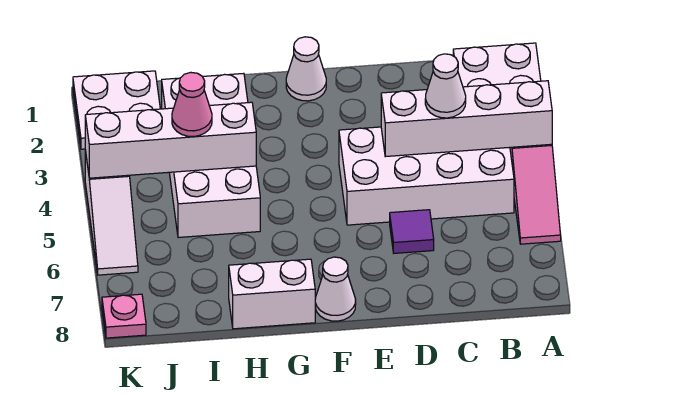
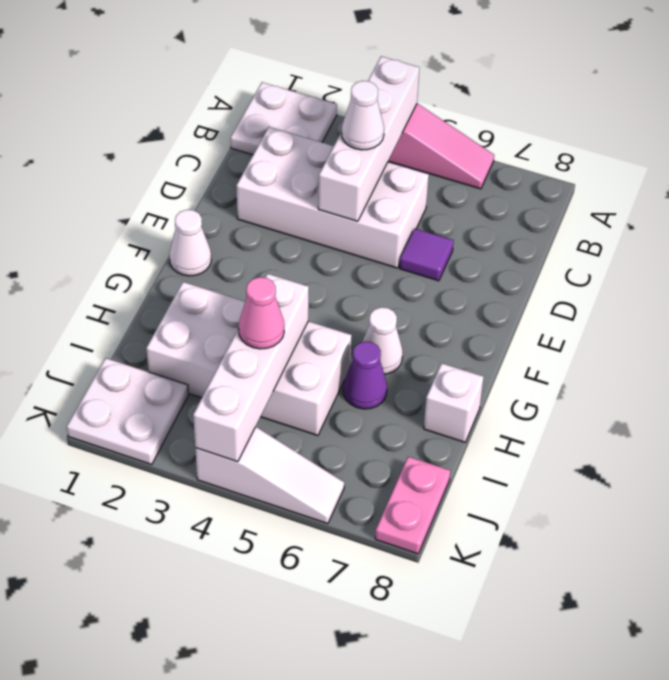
white brick B4:E5 level 1 -> white brick C2:D5 level 1
white cone F8 level 1 -> white cone G6 level 1
white brick G8:H8 level 1 -> white brick H8 level 1
none -> purple cone H6 level 1
pink plate K8 level 1 -> pink plate J8:K8 level 1

